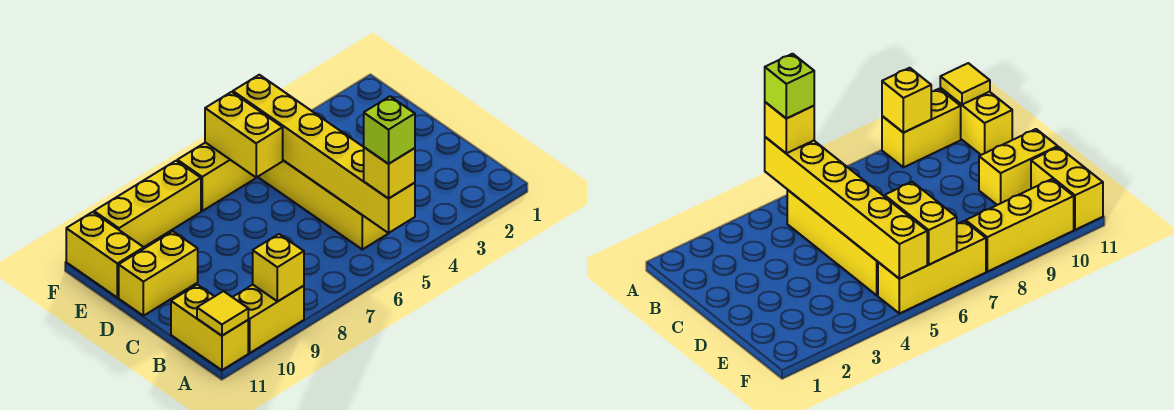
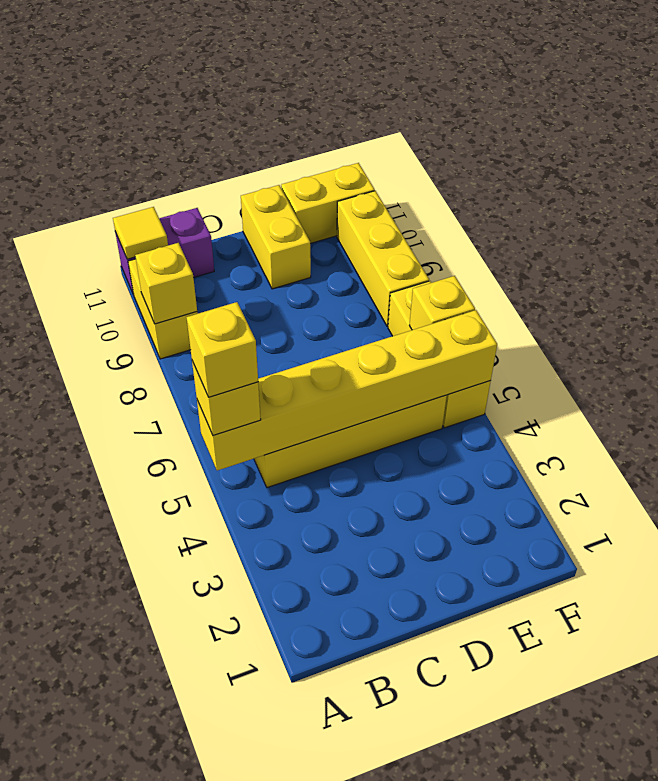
lime brick A5 level 4 -> yellow brick A5 level 4
yellow brick A11:B11 level 1 -> purple brick A11:B11 level 1
yellow brick E6:F6 level 2 -> yellow brick F6 level 2

